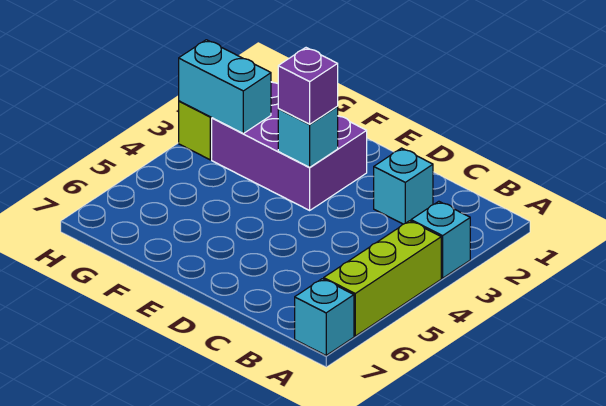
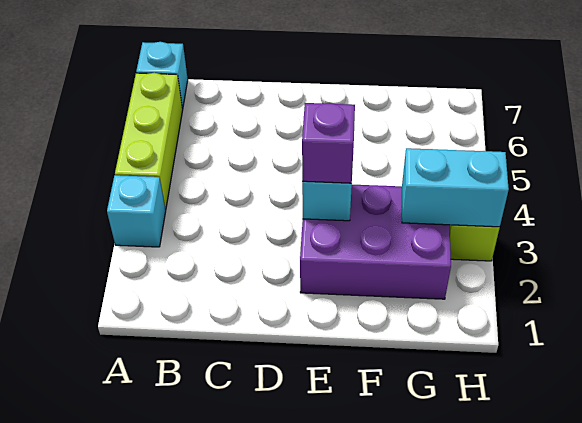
cyan brick C2 level 1 -> none

